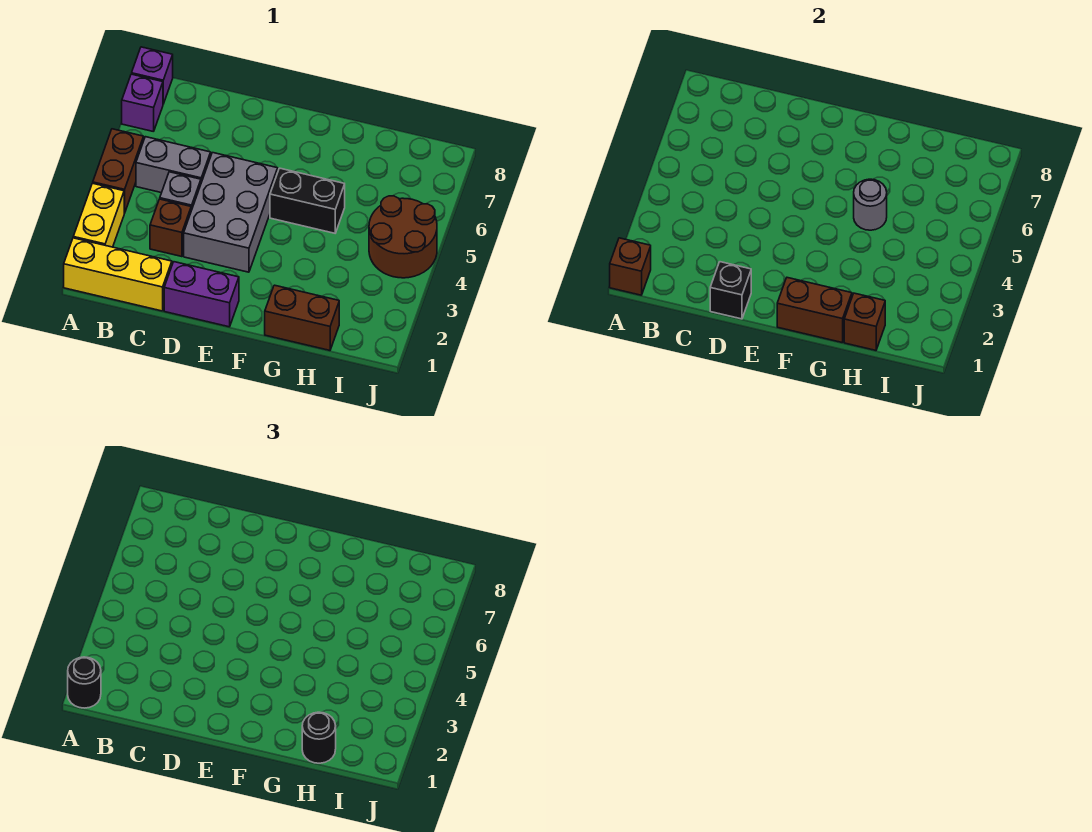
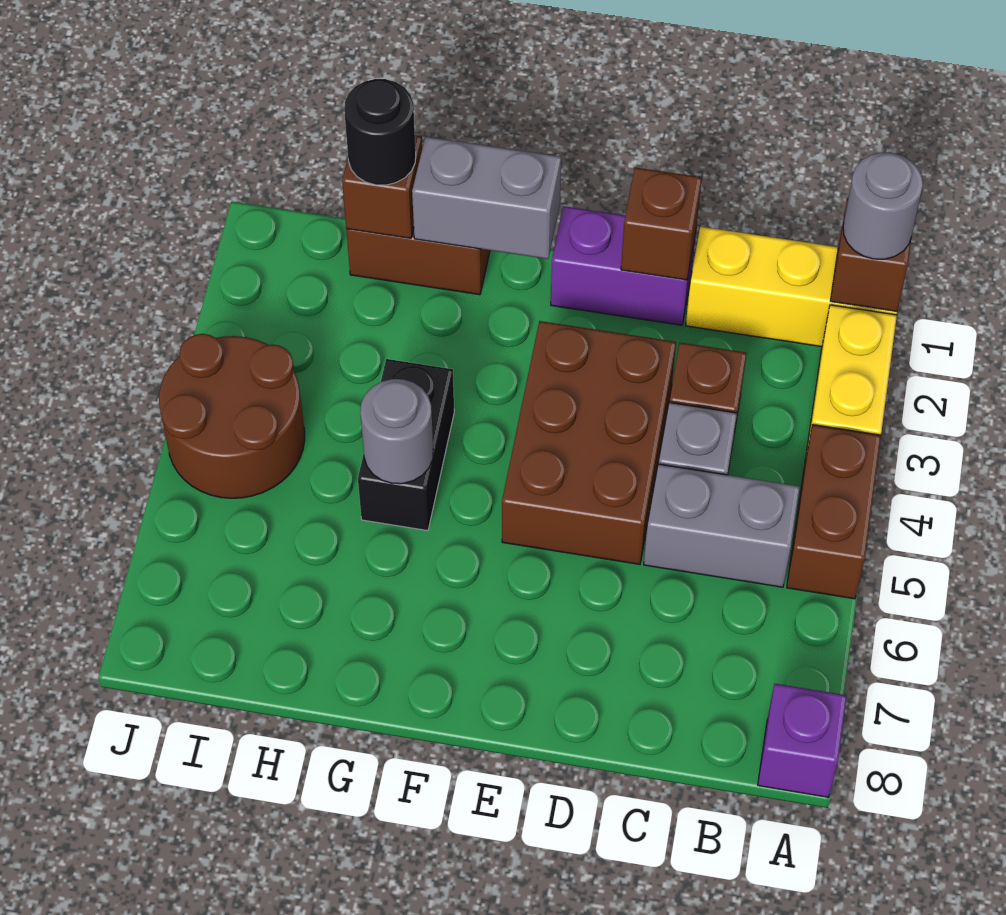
black round brick A1 level 3 -> grey round brick A1 level 3
purple brick A7 level 1 -> none
black brick D1 level 2 -> brown brick D1 level 2
grey brick D3:E5 level 1 -> brown brick D3:E5 level 1
brown brick F1:G1 level 2 -> grey brick F1:G1 level 2
black brick F5:G5 level 1 -> black brick G4:G5 level 1

